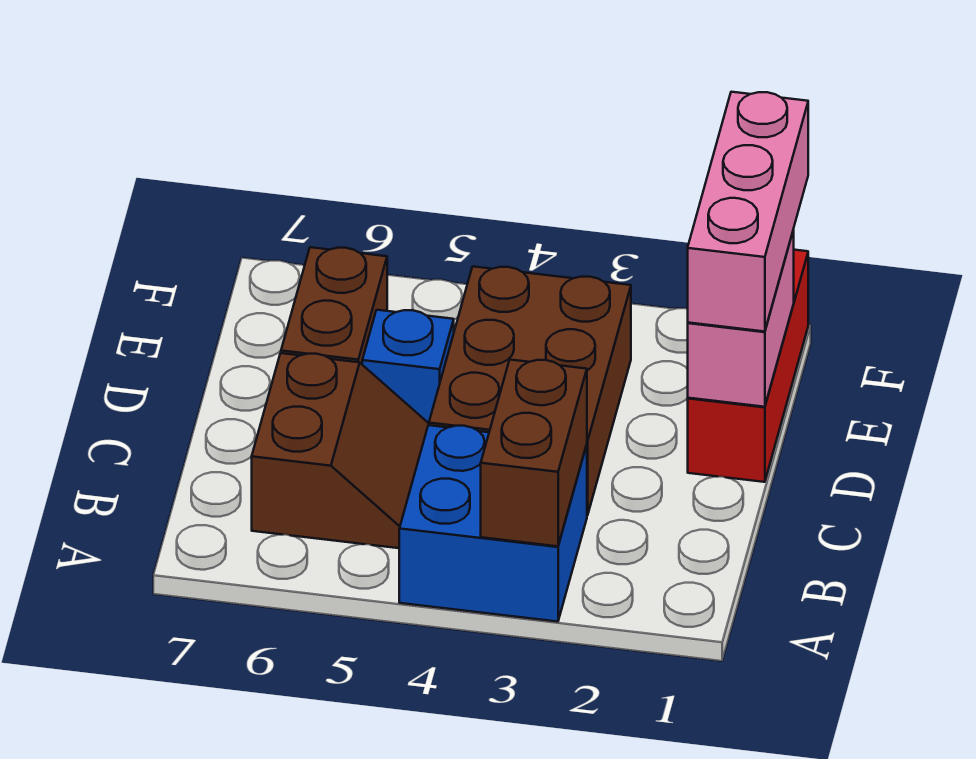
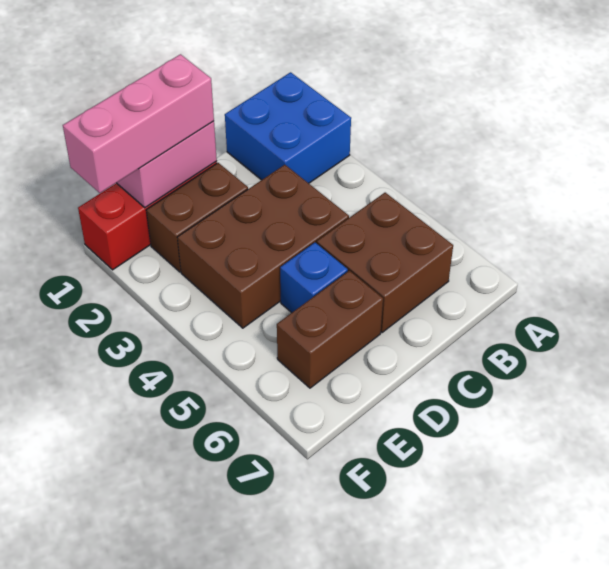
blue brick A3:B4 level 1 -> blue brick A1:B2 level 1
brown brick A3:B3 level 2 -> brown brick D2:E2 level 1
brown slope B5:C6 level 1 top 6 -> brown brick B5:C6 level 1

